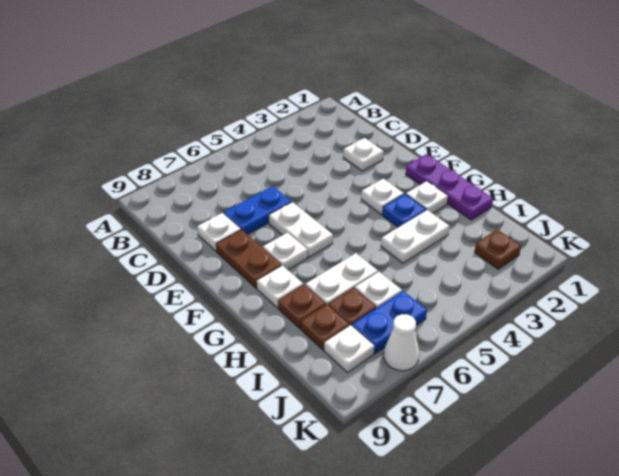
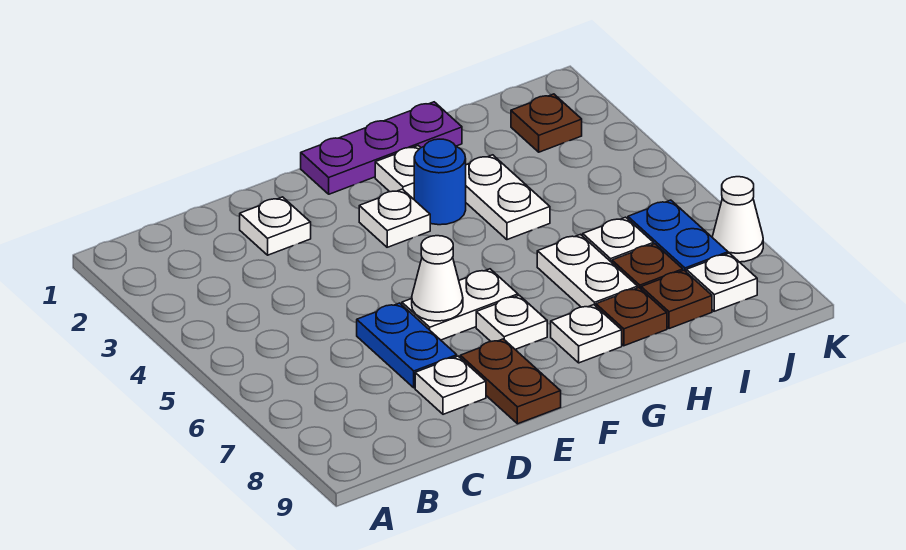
none -> white cone E6 level 2
brown plate E8:F8 level 1 -> brown plate E8:E9 level 1
blue plate G3 level 1 -> blue round brick G3 level 1

